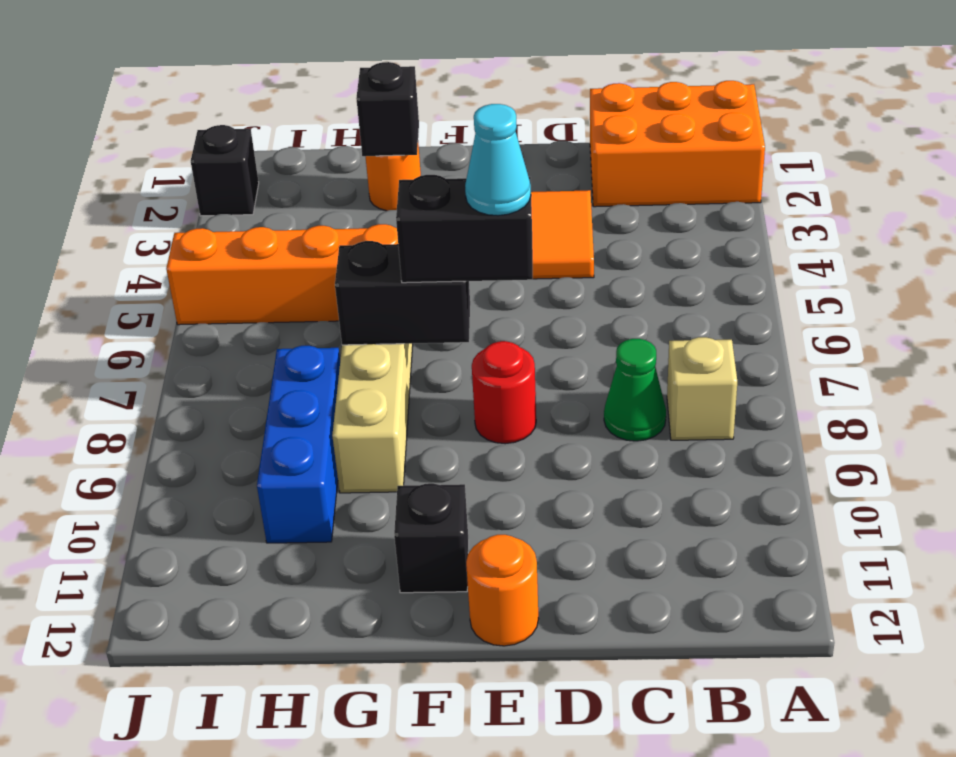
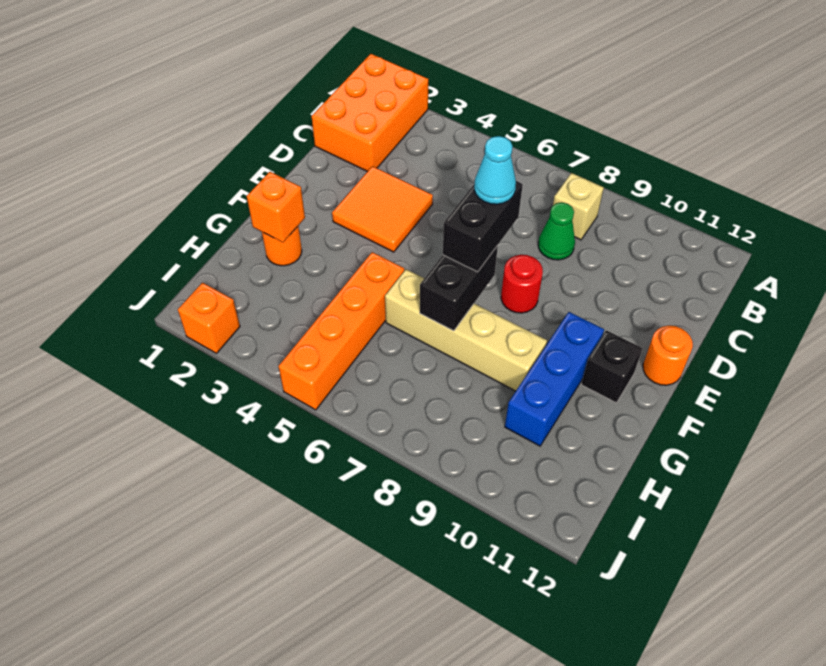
black brick G2 level 2 -> orange brick G2 level 2
blue brick H8:H10 level 1 -> blue brick F10:H10 level 1
black brick J2 level 1 -> orange brick J2 level 1

